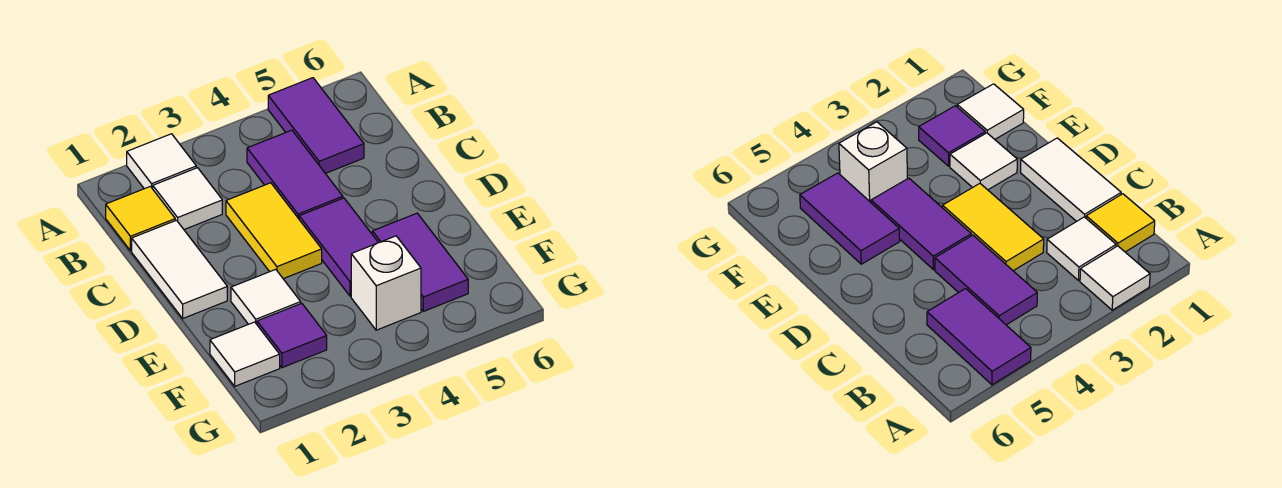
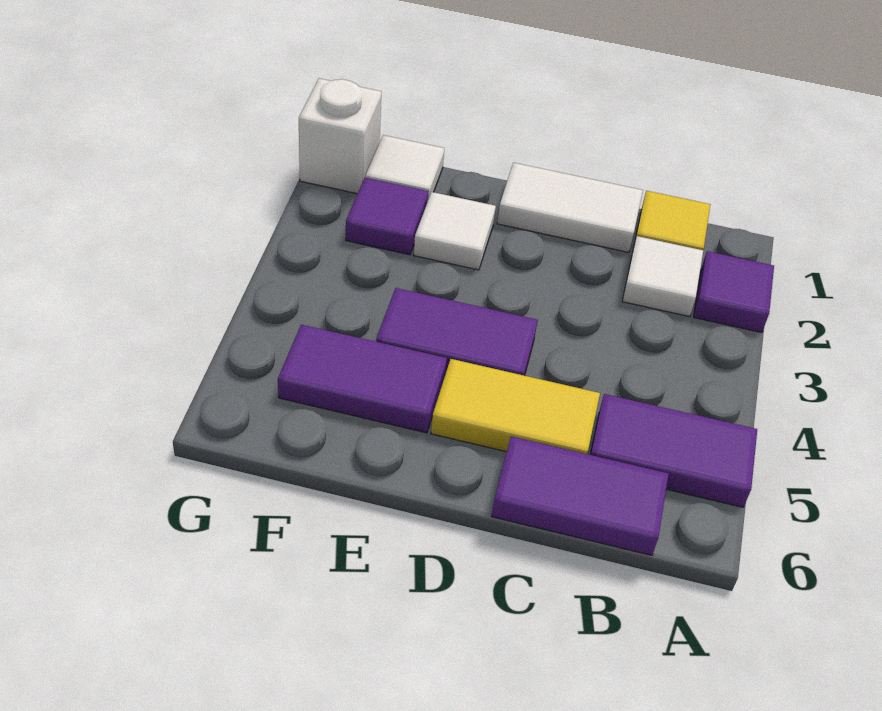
white tile A2 level 1 -> purple tile A2 level 1
purple tile B4:C4 level 1 -> purple tile B6:C6 level 1
yellow tile C3:D3 level 1 -> yellow tile C5:D5 level 1
white brick F4 level 1 -> white brick G1 level 1

